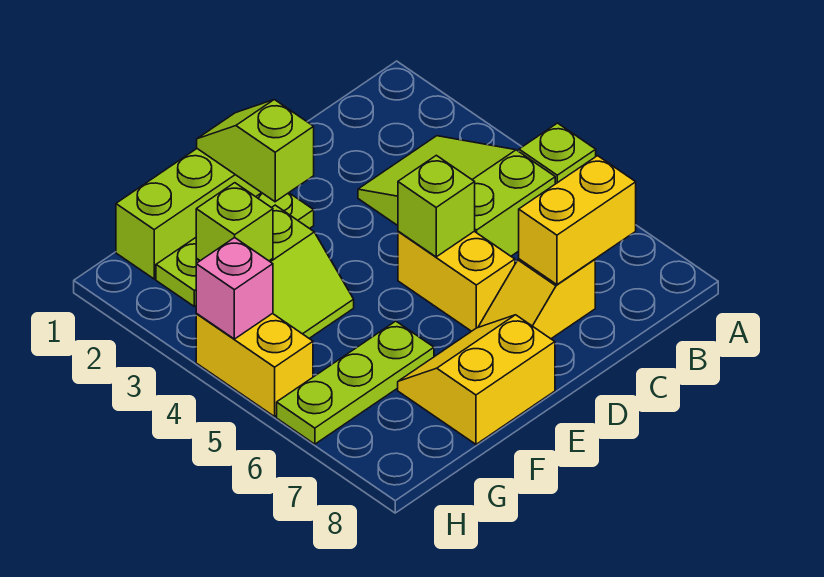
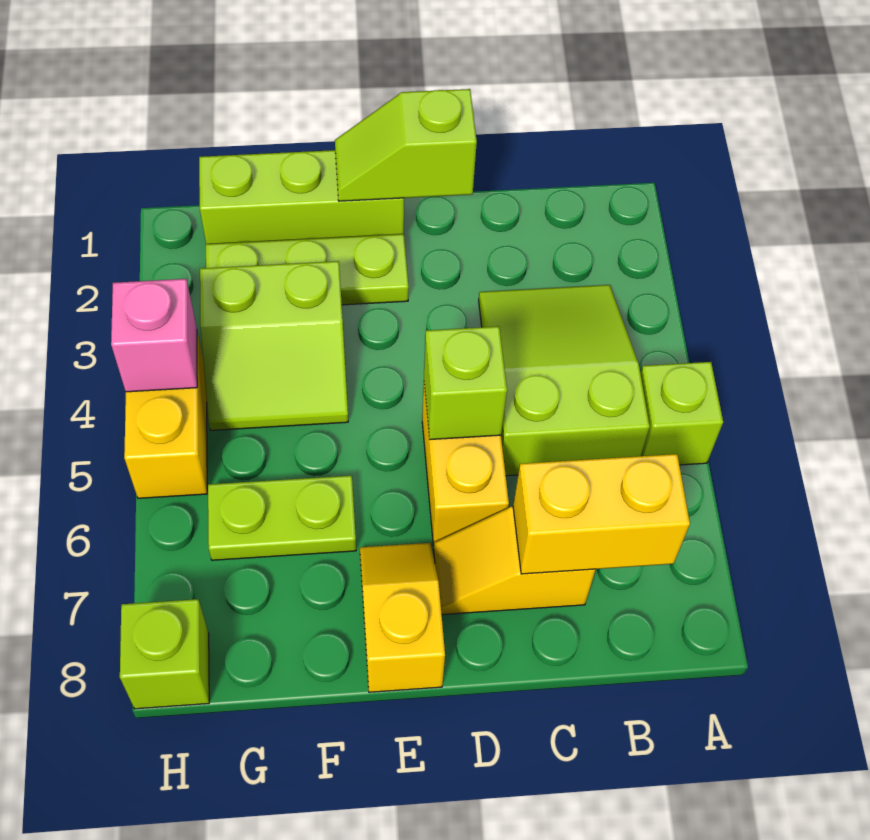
lime slope E1:E2 level 2 top 2 -> lime slope D1:E1 level 2 top D
yellow slope E7:F8 level 1 top 8 -> yellow slope E7:E8 level 1 top 8
lime plate F6:H6 level 1 -> lime plate F6:G6 level 1
lime brick G3 level 2 -> lime brick H8 level 1

